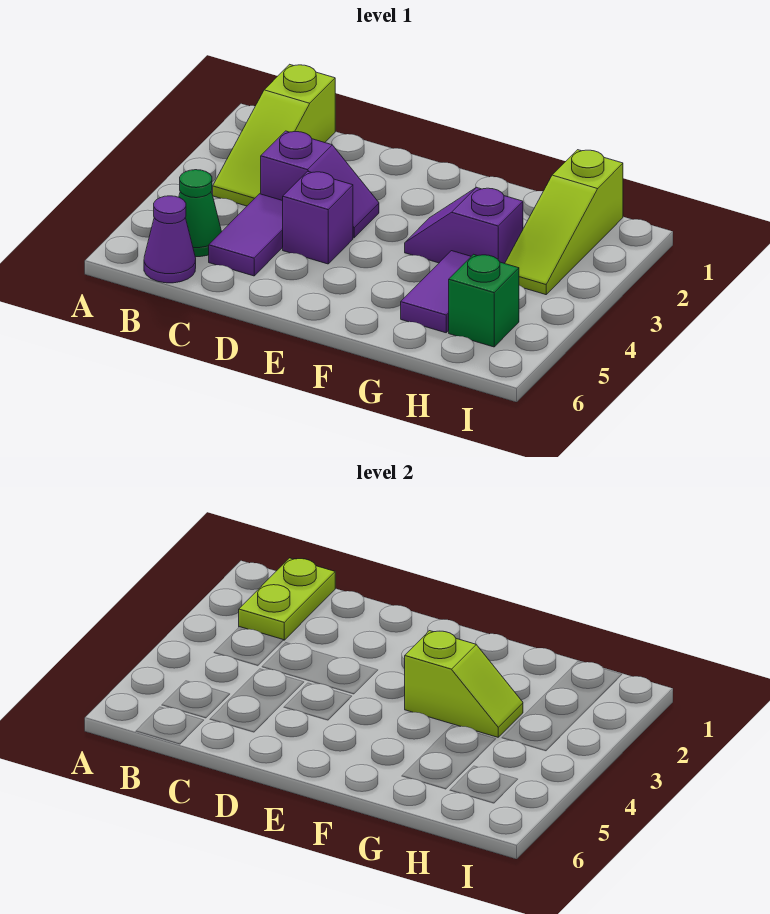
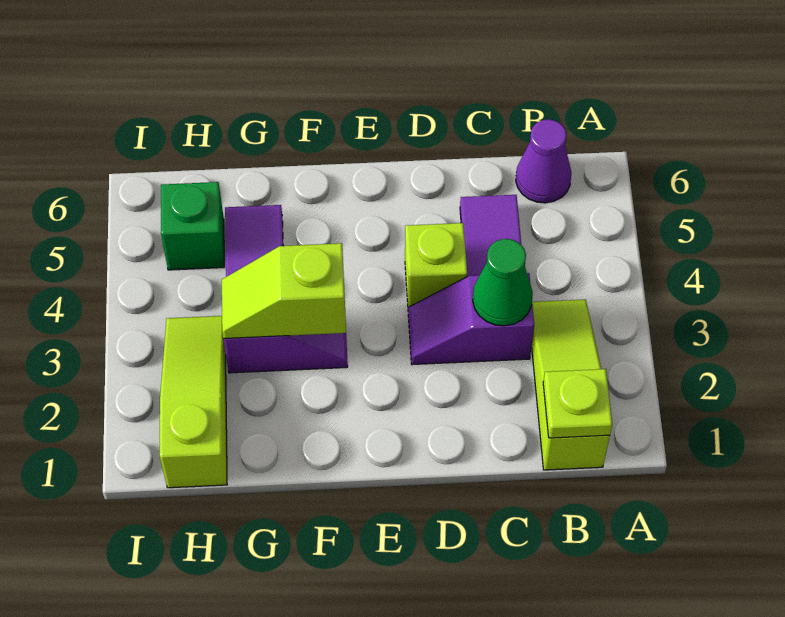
lime plate B1:B2 level 2 -> lime plate B1 level 2
green cone B5 level 1 -> green cone C3 level 2
purple brick D4 level 1 -> lime brick D4 level 1

